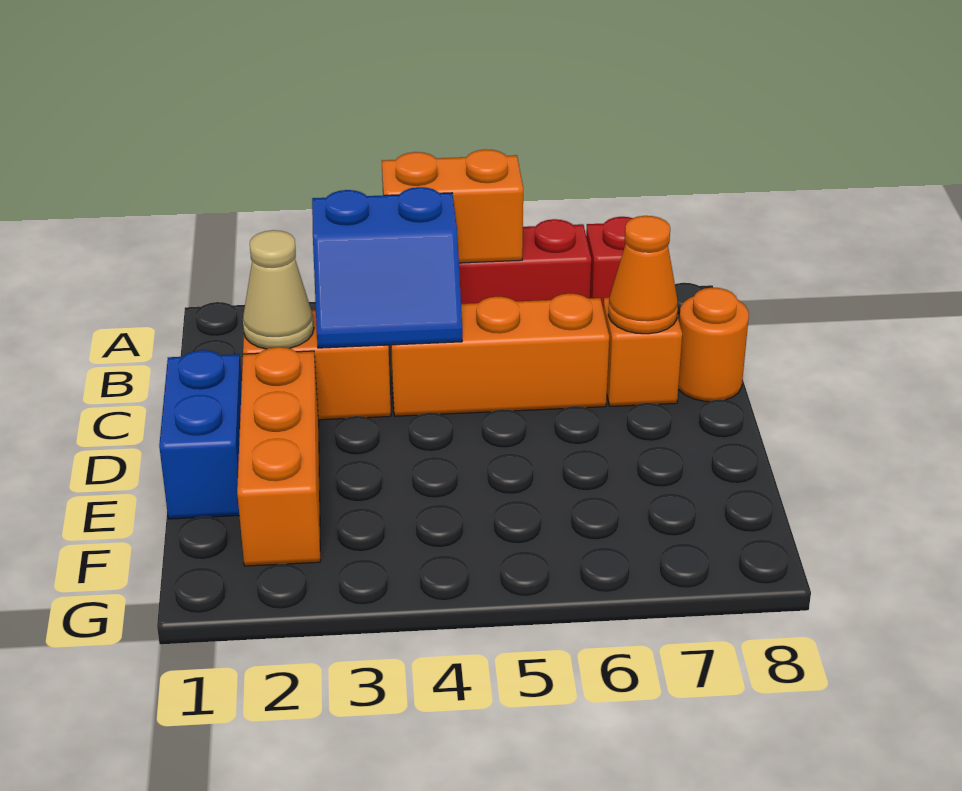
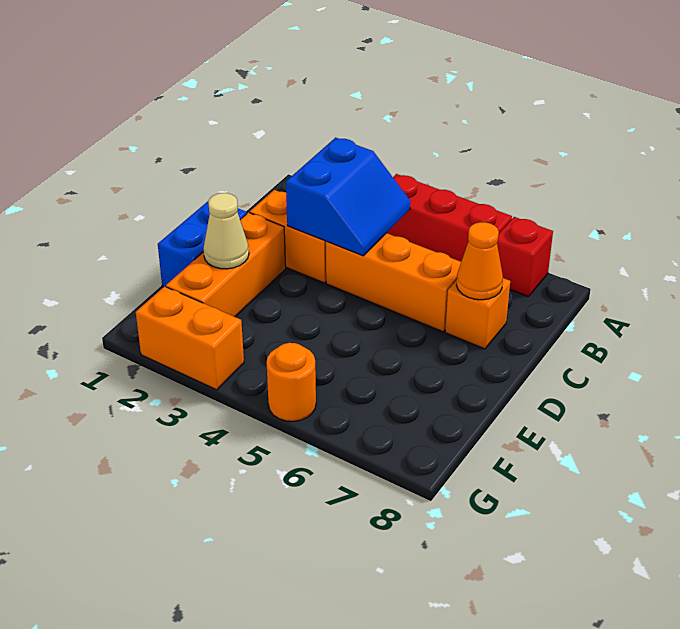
orange brick A4:A5 level 2 -> orange brick G2:G3 level 1
blue slope B3:C4 level 2 top B -> blue slope B3:C4 level 2 top 3
tan cone C2 level 2 -> tan cone E2 level 2
orange round brick C8 level 1 -> orange round brick G5 level 1

